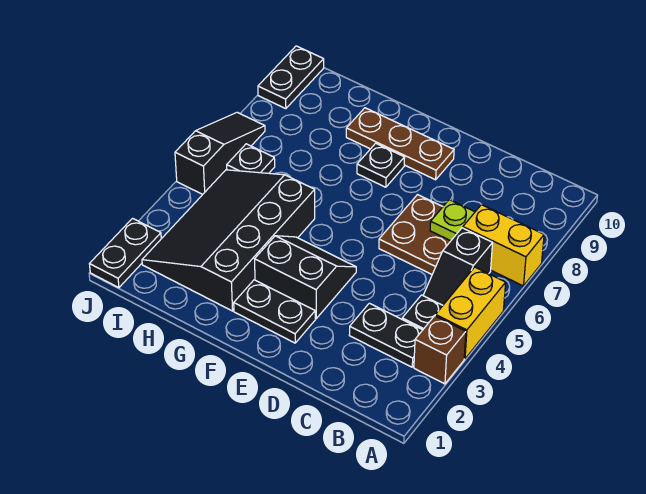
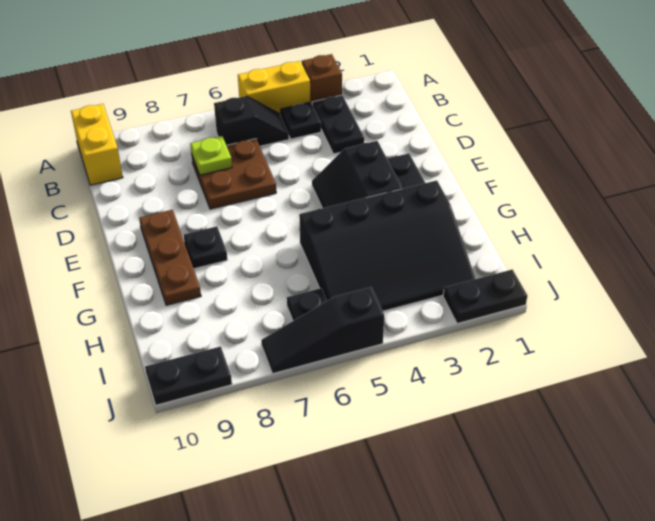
yellow brick A7:B7 level 1 -> yellow brick A10:B10 level 1

